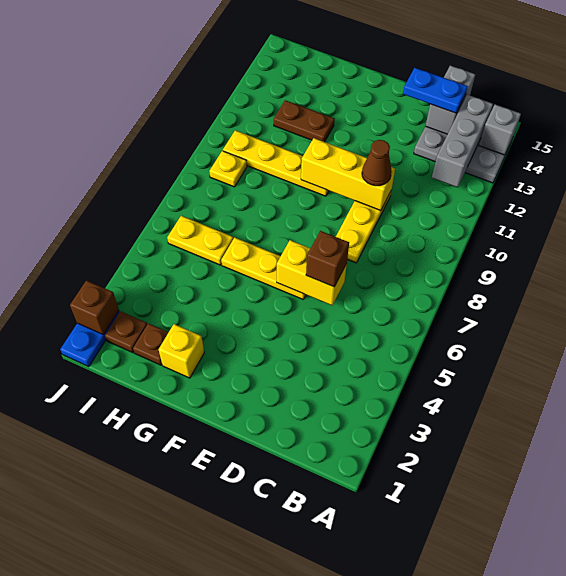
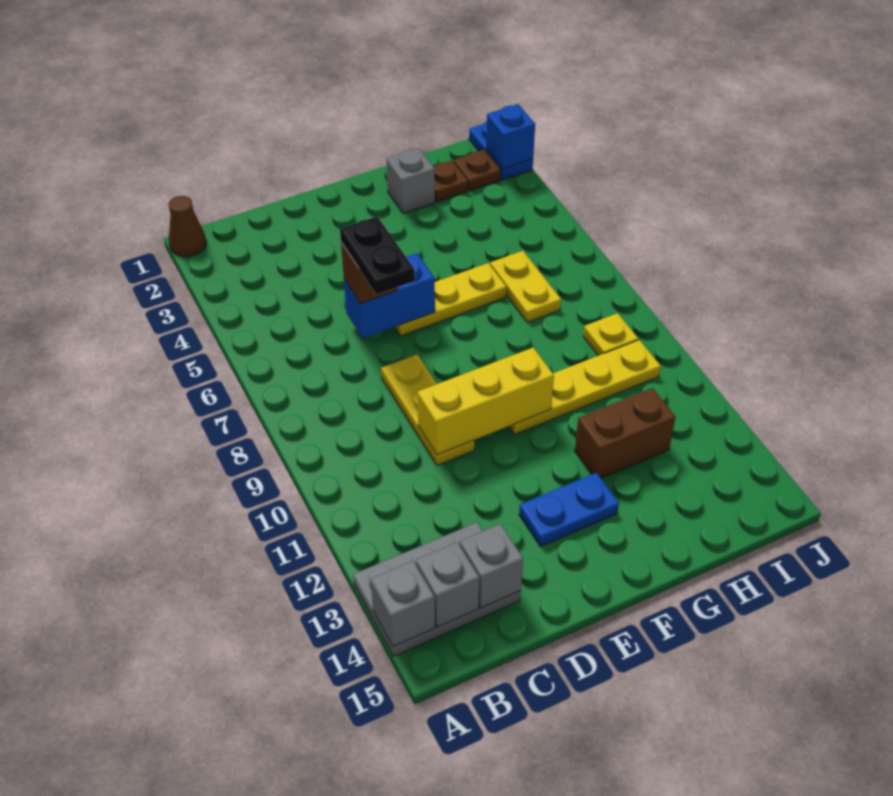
grey brick B12:B14 level 2 -> grey brick B14 level 2
grey brick C14:C15 level 2 -> grey brick C14 level 2
blue plate C14:D14 level 3 -> blue plate E13:F13 level 1
yellow brick D6:E6 level 2 -> blue brick D6:E6 level 2
none -> black plate D6:D7 level 4
brown cone D10 level 3 -> brown cone A1 level 1
yellow brick G2 level 1 -> grey brick G2 level 1
brown plate G12:H12 level 1 -> brown brick G12:H12 level 1
yellow plate H6:I6 level 1 -> yellow plate H6:H7 level 1
brown brick J2 level 2 -> blue brick J2 level 2

